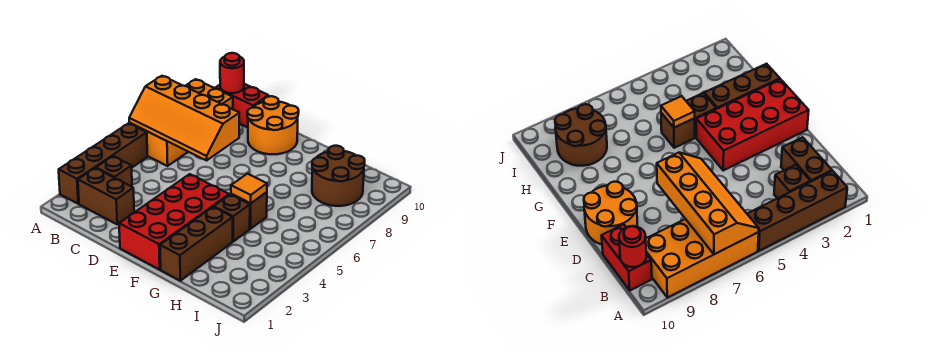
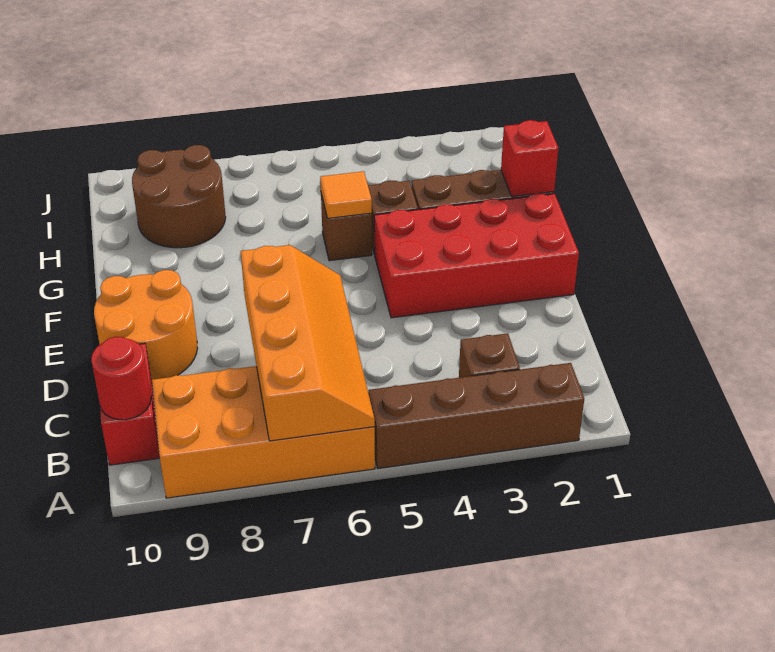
brown brick B2:C2 level 1 -> none
none -> red brick G1 level 2

